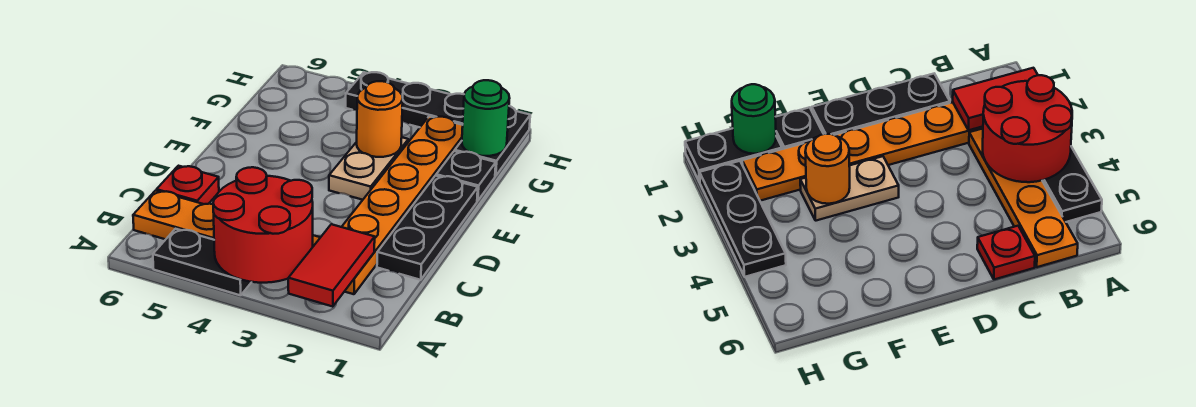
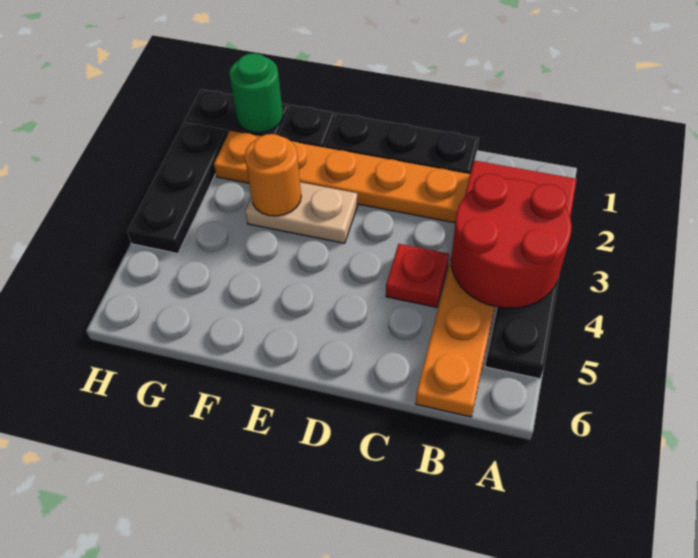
red plate C6 level 1 -> red plate C4 level 1

